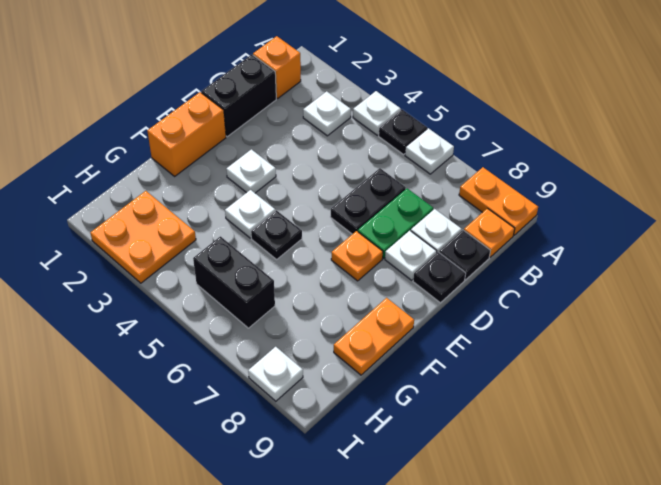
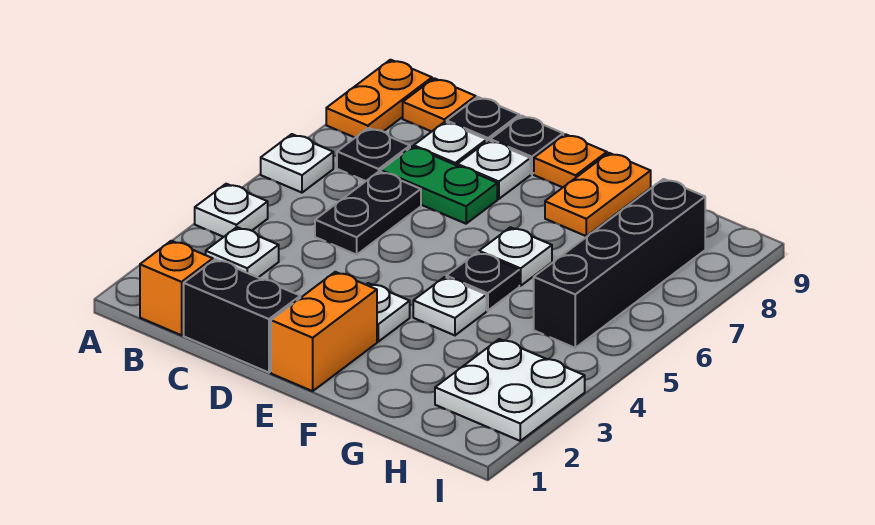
black plate A5 level 1 -> black plate B7 level 1
black plate C6:D6 level 1 -> black plate C5:C6 level 1
orange brick E1:F1 level 1 -> orange brick E1:E2 level 1
orange plate E7 level 1 -> orange plate E9 level 1
orange plate F9:G9 level 1 -> orange plate F8:F9 level 1
orange plate H2:I3 level 1 -> white plate H2:I3 level 1
black brick H5:H6 level 1 -> black brick H5:H8 level 1
white plate I8 level 1 -> white plate F6 level 1

